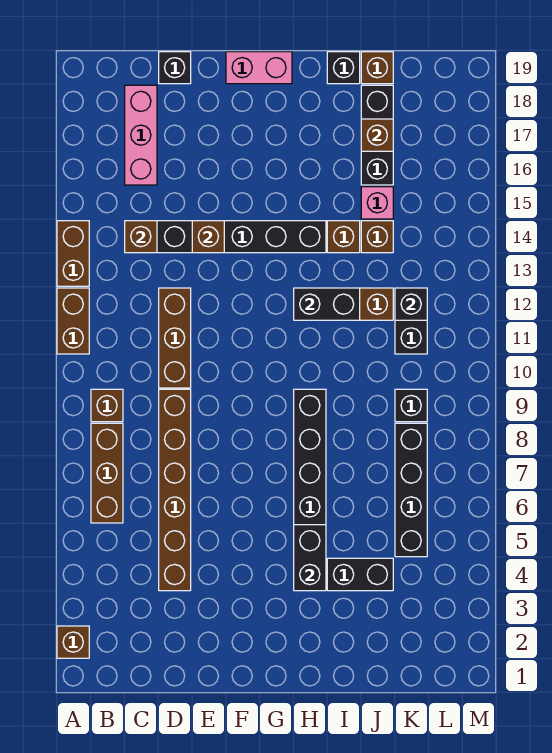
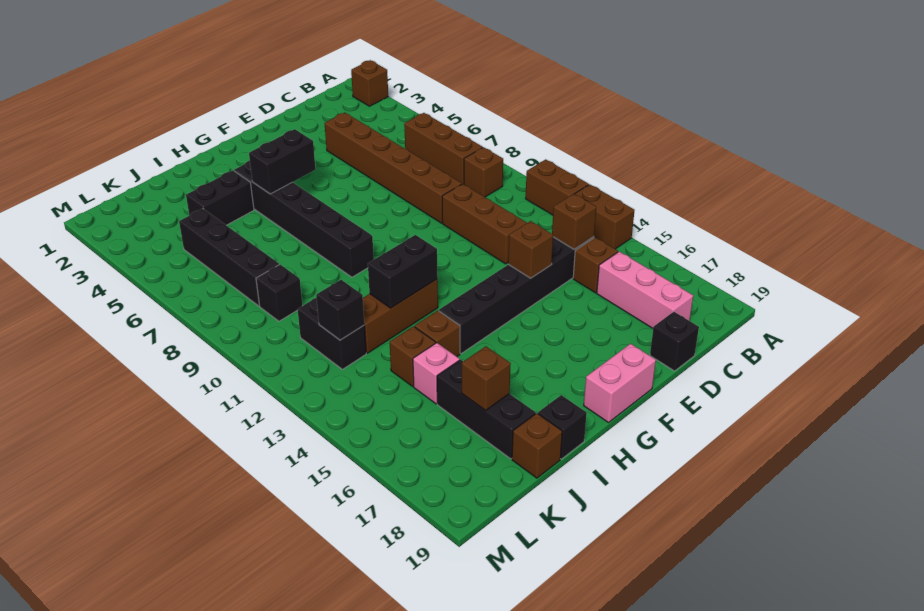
none -> brown brick C15 level 1
black brick H4:H5 level 2 -> black brick G5:H5 level 2

